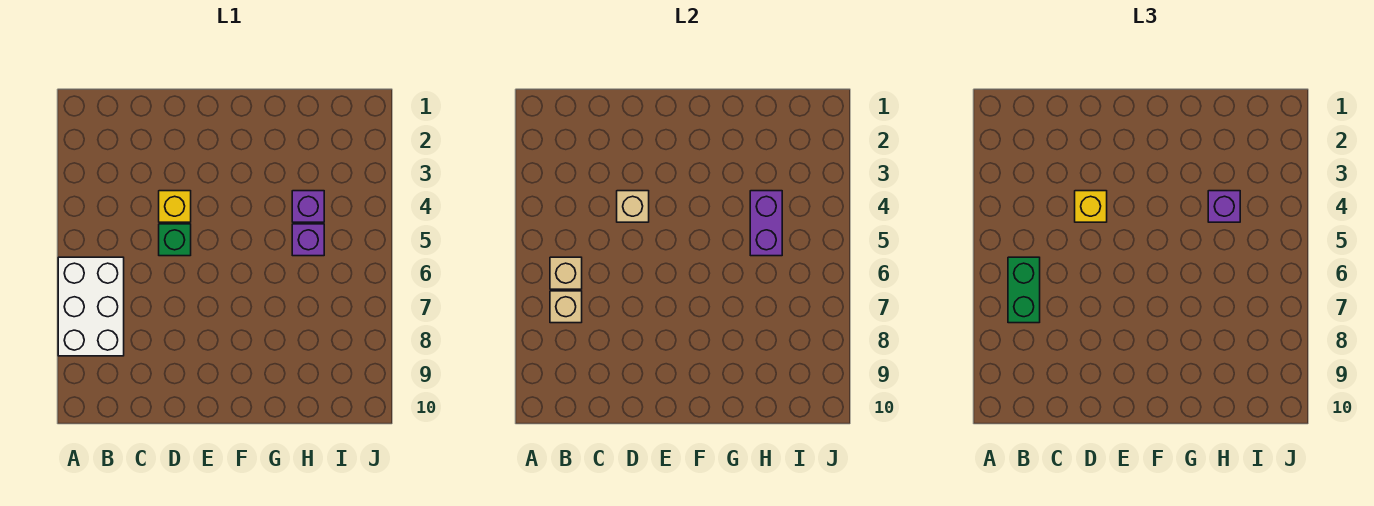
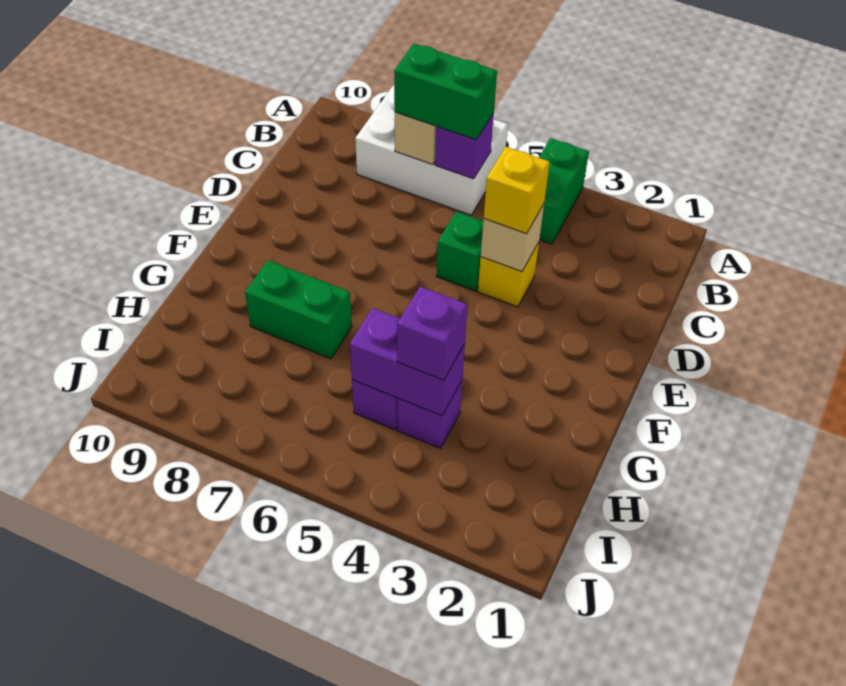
none -> green brick A4:B4 level 1
tan brick B6 level 2 -> purple brick B6 level 2
none -> green brick G7:G8 level 1

